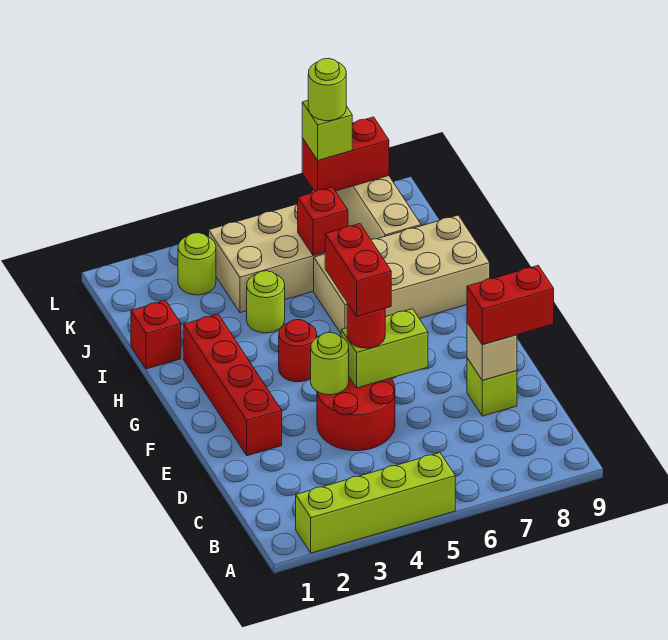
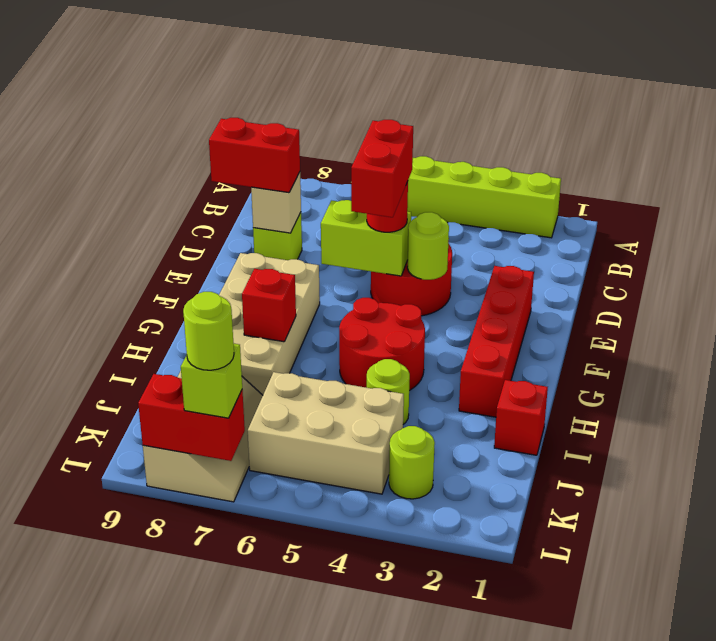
red round brick G4 level 1 -> red round brick G4:H5 level 1
tan brick H6:I9 level 1 -> tan brick F7:I8 level 1
red brick J6 level 2 -> red brick H7 level 2

